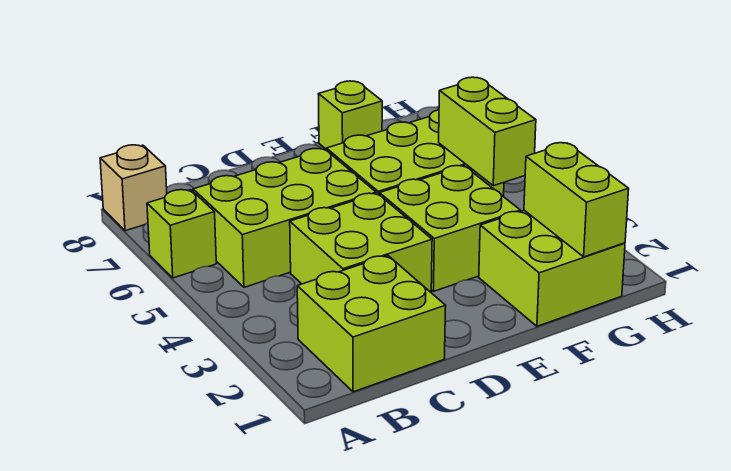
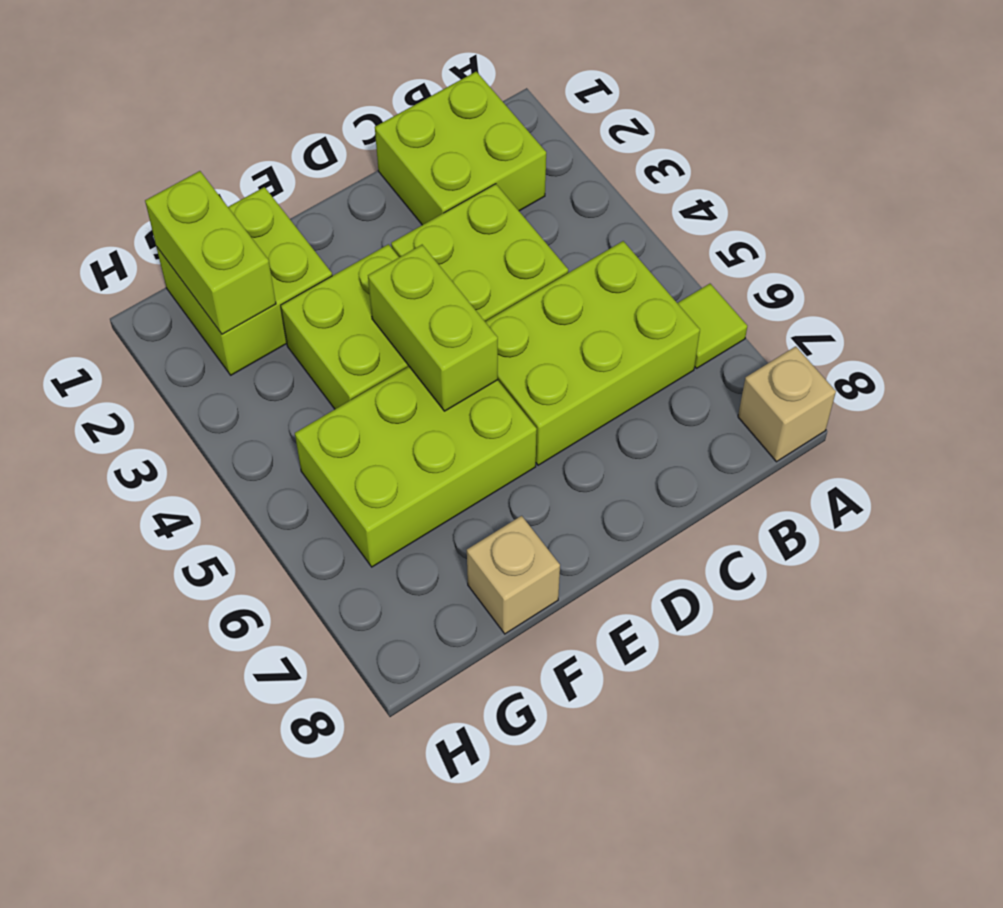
lime brick A6 level 1 -> lime tile A6 level 1
lime brick F8 level 1 -> tan brick F8 level 1
lime brick G4:G5 level 2 -> lime brick E4:E5 level 2

